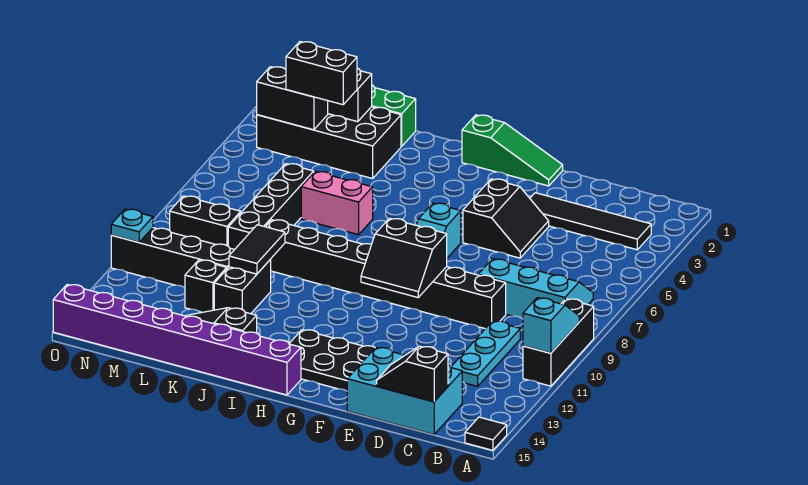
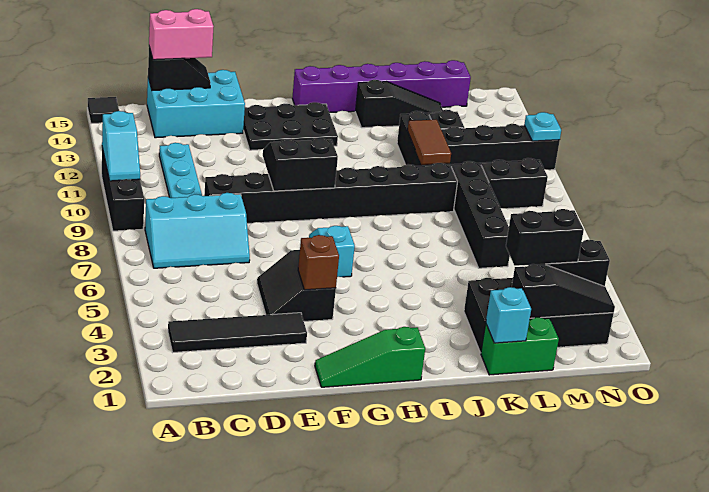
none -> brown brick F4 level 2
purple brick H15:O15 level 1 -> purple brick H15:M15 level 1
pink brick J6:K6 level 1 -> pink brick C15:D15 level 3
none -> cyan brick K1 level 2
black tile K10:K11 level 2 -> brown tile K10:K11 level 2

